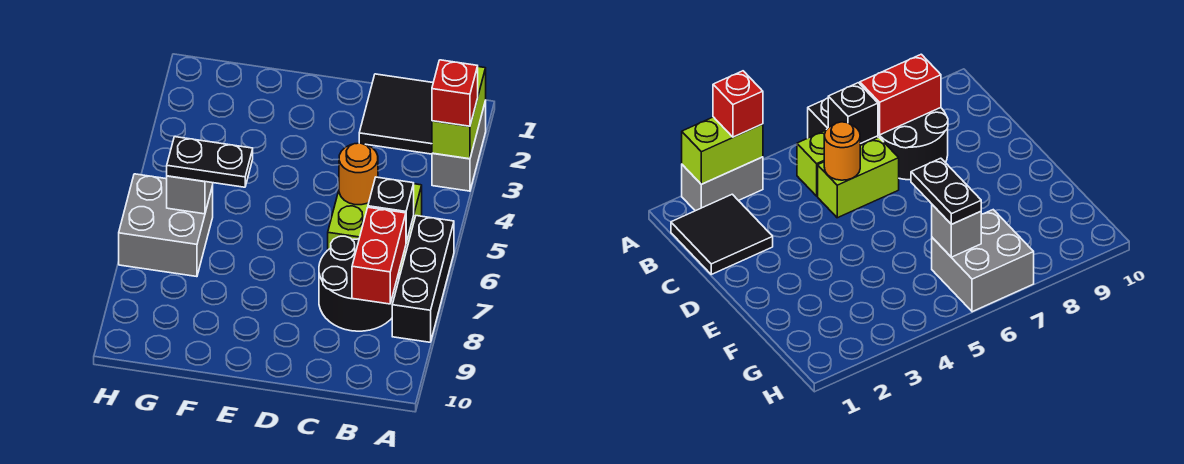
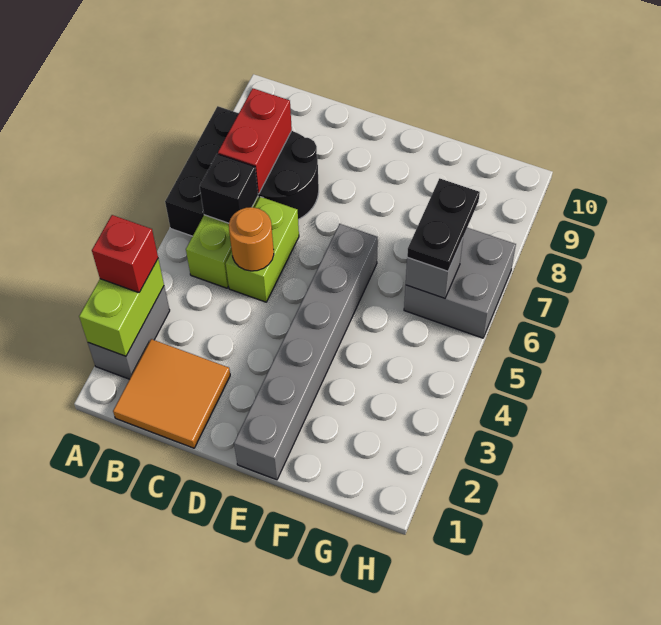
black tile B1:C2 level 1 -> orange tile B1:C2 level 1
none -> grey brick E1:E6 level 1
black plate F6:G6 level 3 -> black plate G6:G7 level 3

